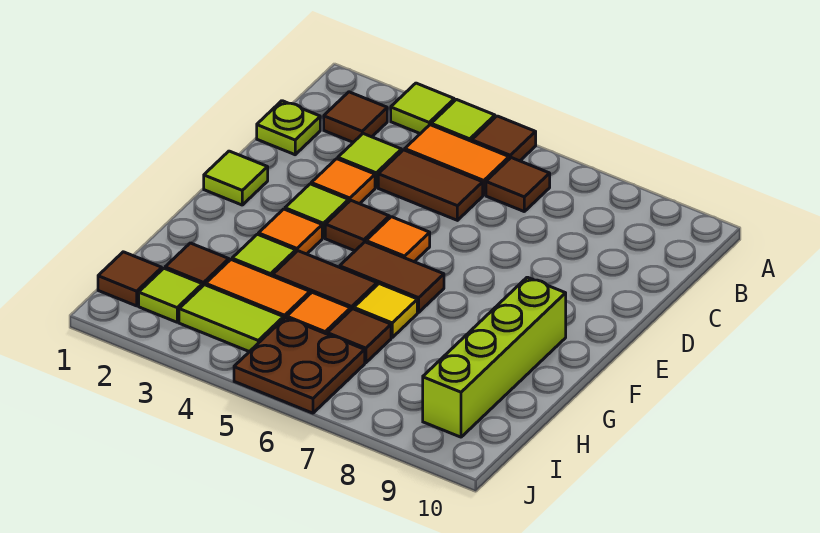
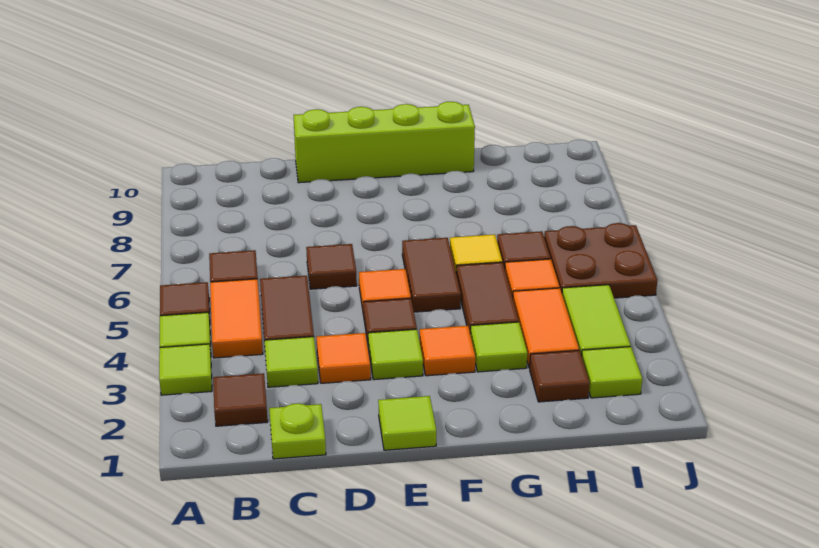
lime brick F9:I9 level 1 -> lime brick D10:G10 level 1
brown tile I1 level 1 -> brown tile D6 level 1

